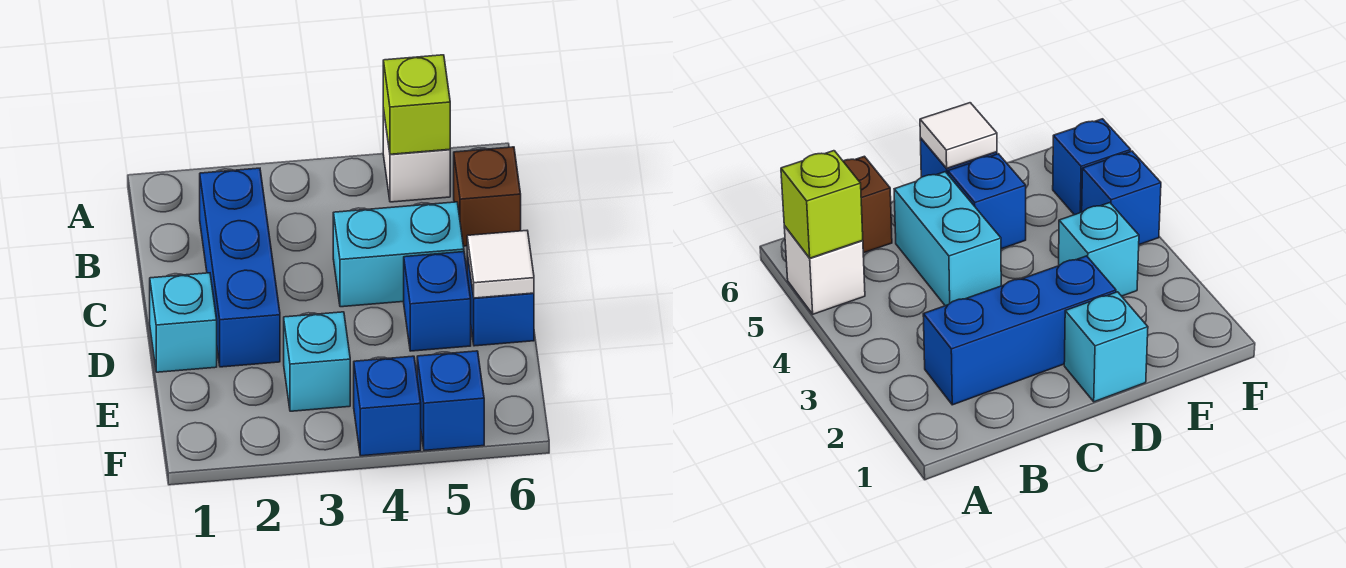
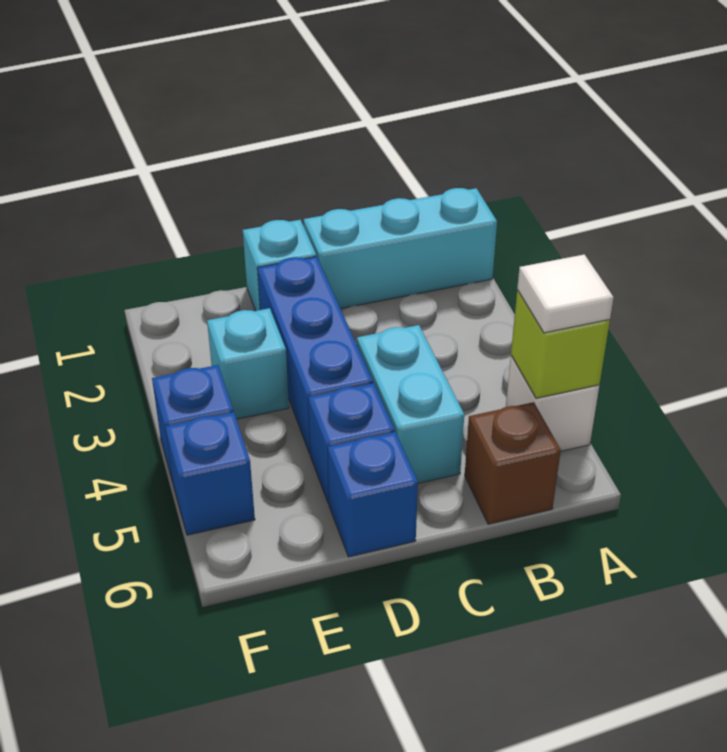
none -> cyan brick A1:C1 level 1
blue brick B2:D2 level 1 -> blue brick D2:D4 level 1
white tile D6 level 2 -> white tile A5 level 3

